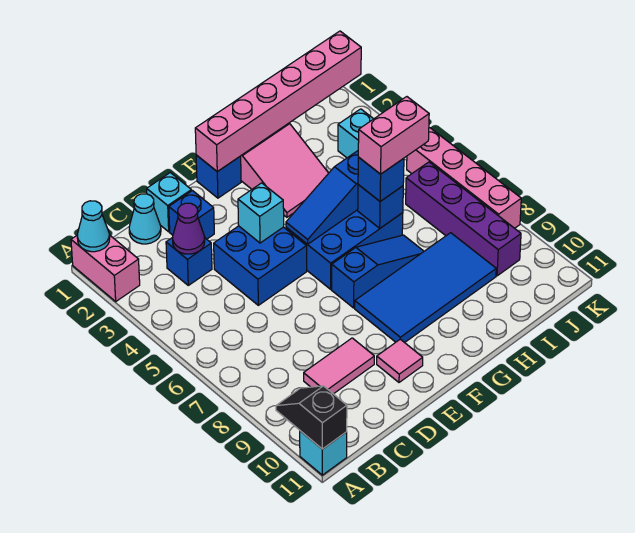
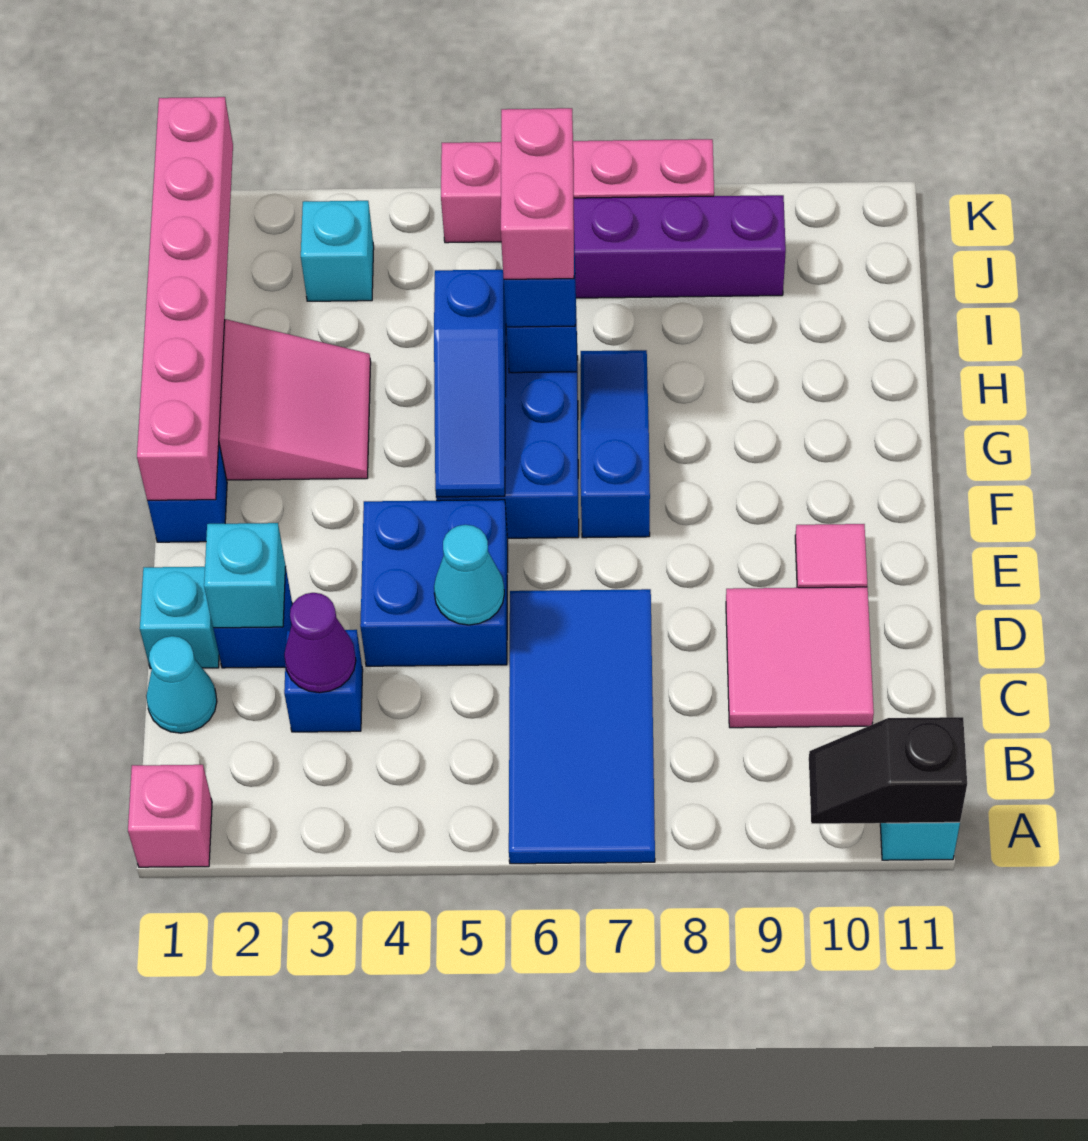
pink brick A1:A2 level 1 -> pink brick A1 level 1
cyan cone A1 level 2 -> cyan cone D5 level 2
pink tile C9:D9 level 1 -> pink tile C9:D10 level 1
cyan brick E4 level 2 -> cyan brick D2 level 2
blue tile F8:I9 level 1 -> blue tile A6:D7 level 1

